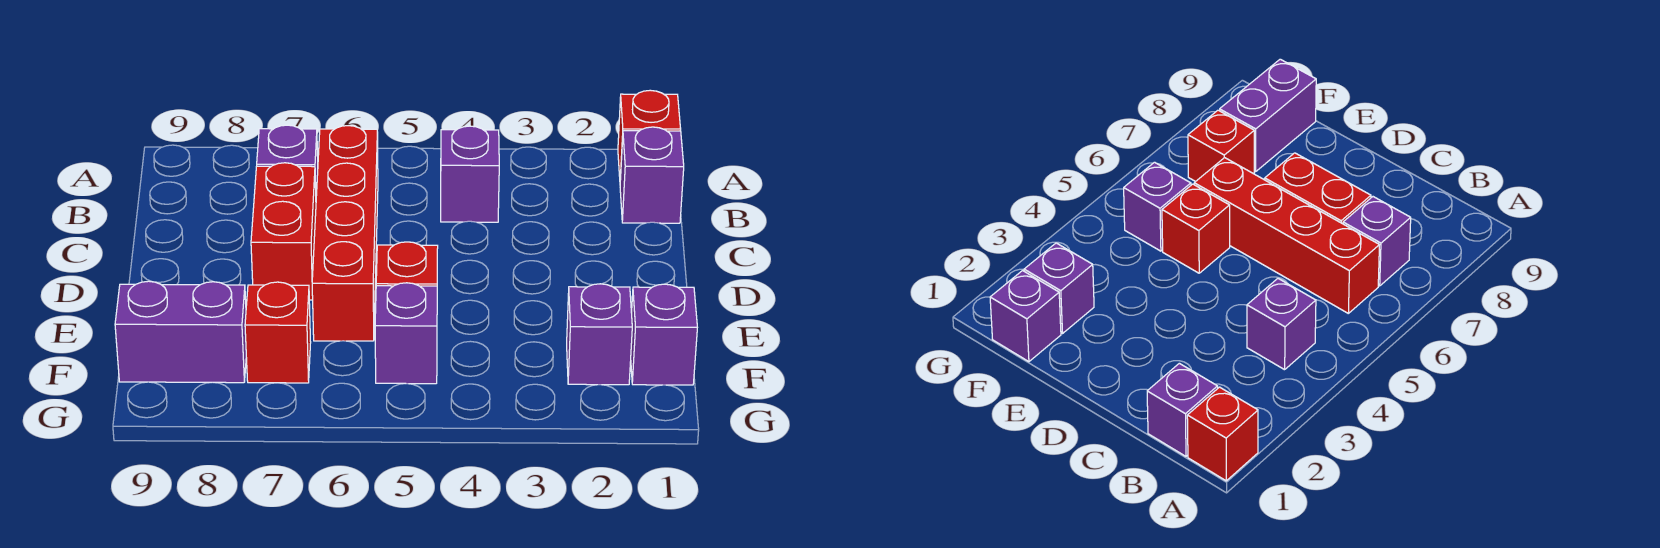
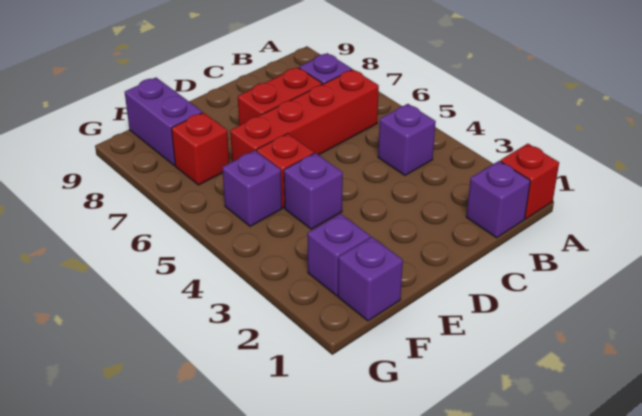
none -> purple brick E4 level 1

